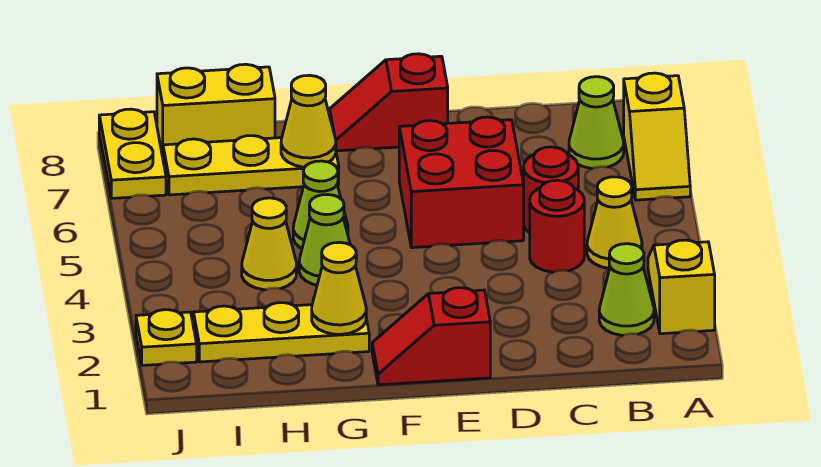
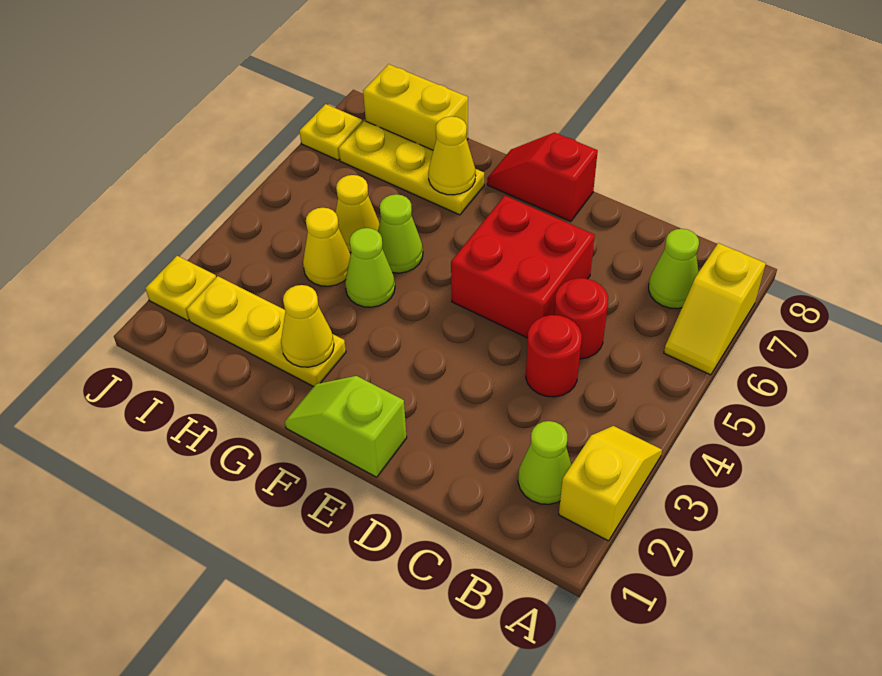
yellow cone B4 level 1 -> yellow cone H5 level 1
red slope E1:F1 level 1 top E -> lime slope E1:F1 level 1 top E
yellow plate J7:J8 level 1 -> yellow plate J7 level 1

